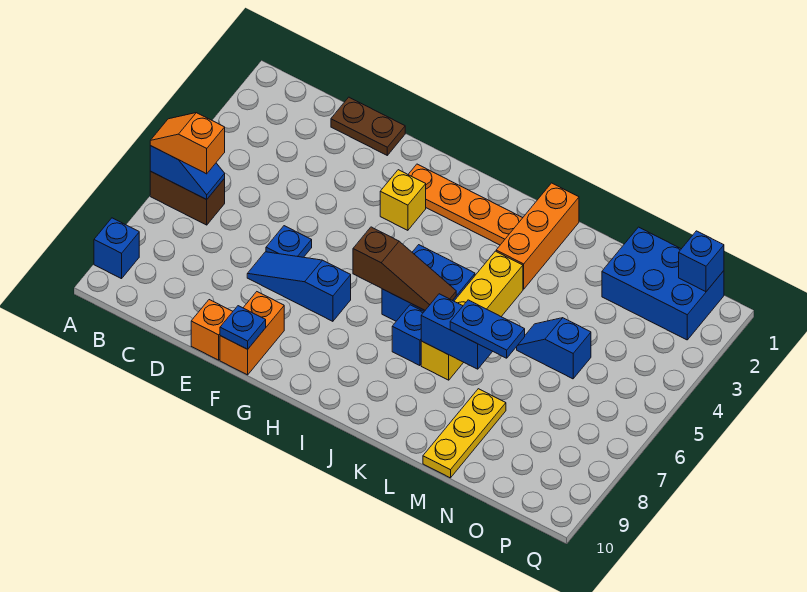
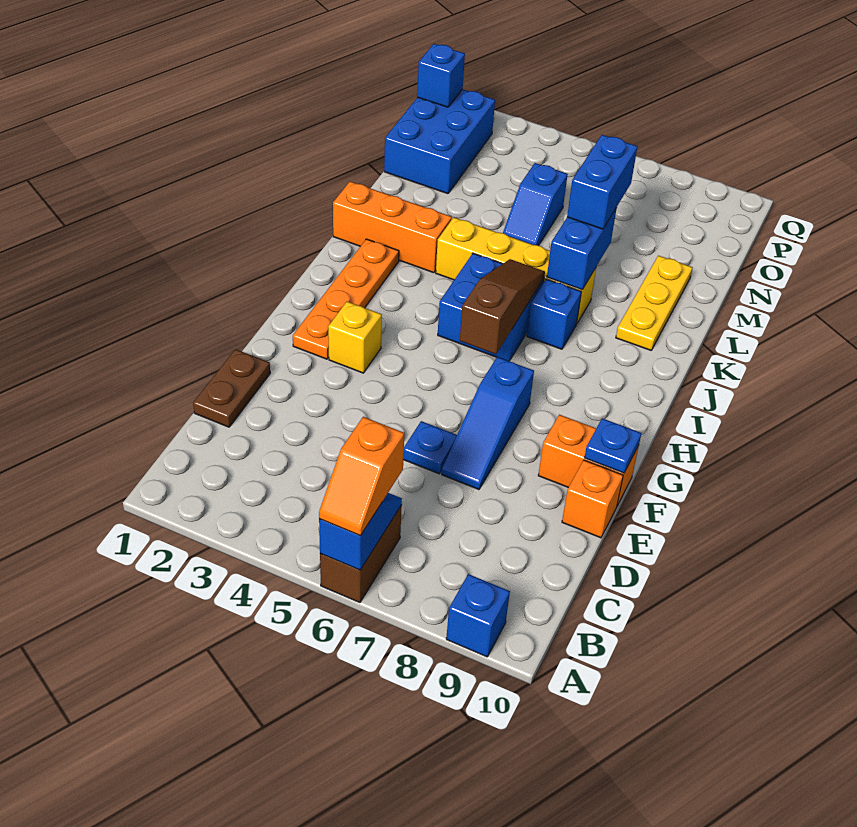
blue plate L7:M7 level 3 -> blue brick L7:M7 level 3
yellow plate M8:M10 level 1 -> yellow plate K9:M9 level 1

